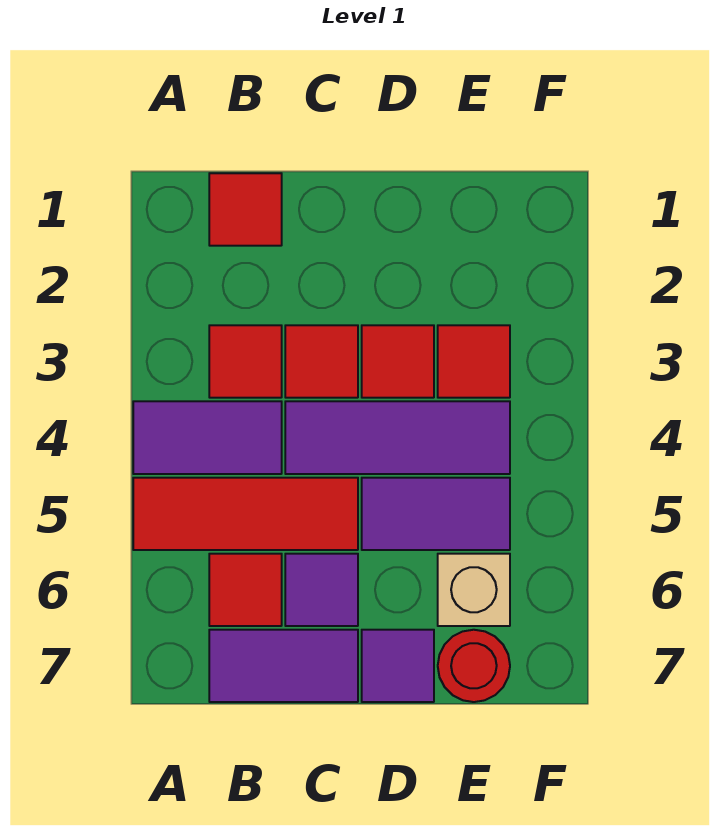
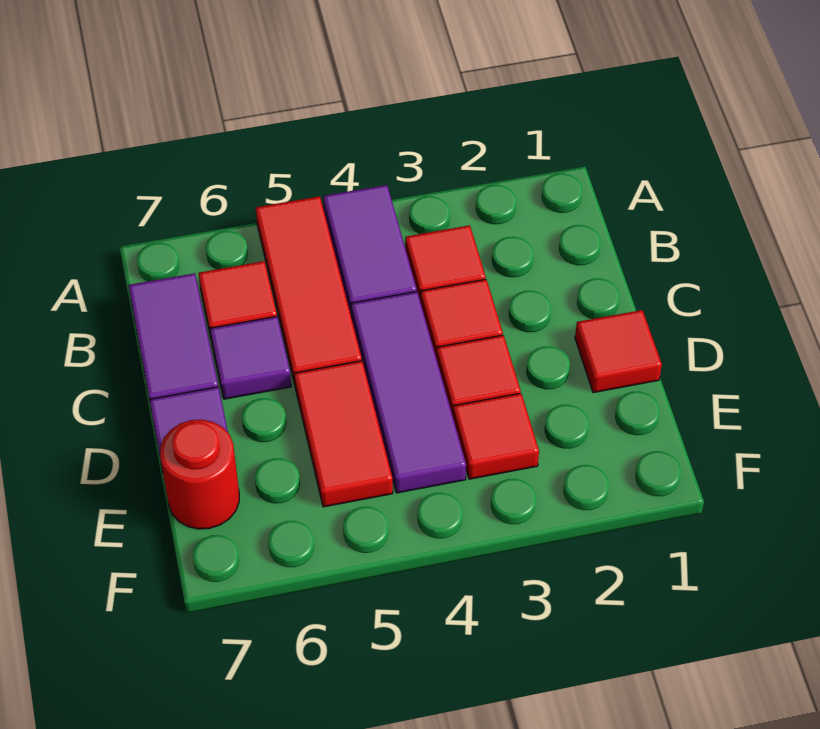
red tile B1 level 1 -> red tile D1 level 1
purple tile D5:E5 level 1 -> red tile D5:E5 level 1
tan brick E6 level 1 -> none

